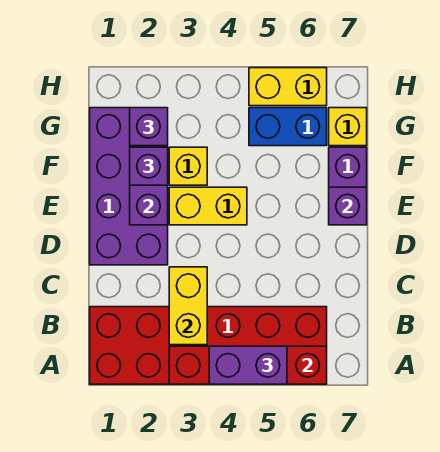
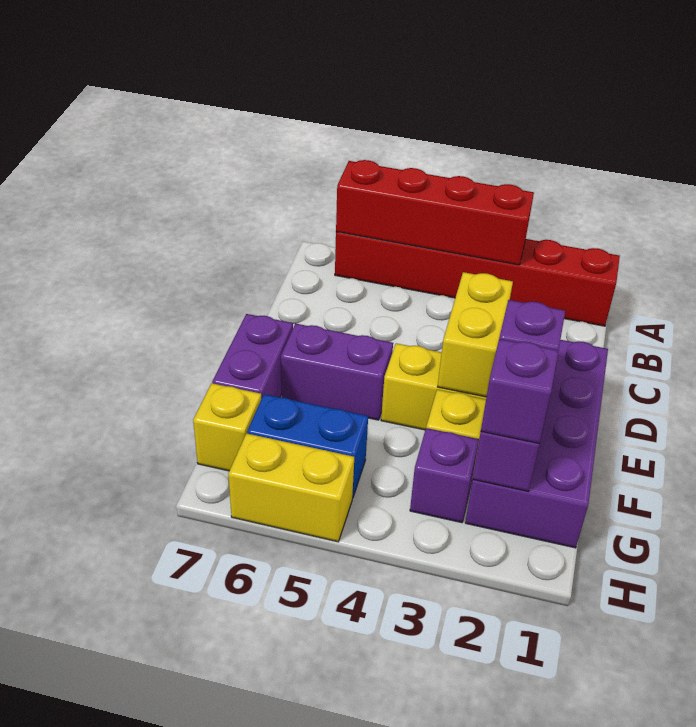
red brick A1:B6 level 1 -> red brick A1:A6 level 1
purple brick A4:A5 level 3 -> purple brick E5:E6 level 1
yellow brick B3:C3 level 2 -> yellow brick D3:E3 level 2
purple brick E7 level 2 -> purple brick G3 level 1

